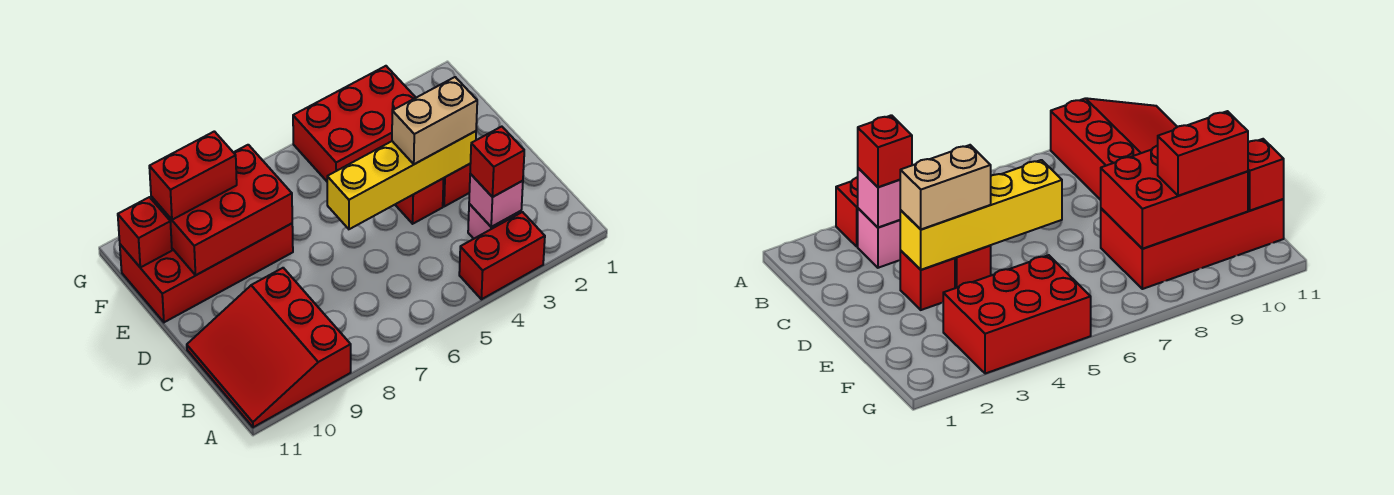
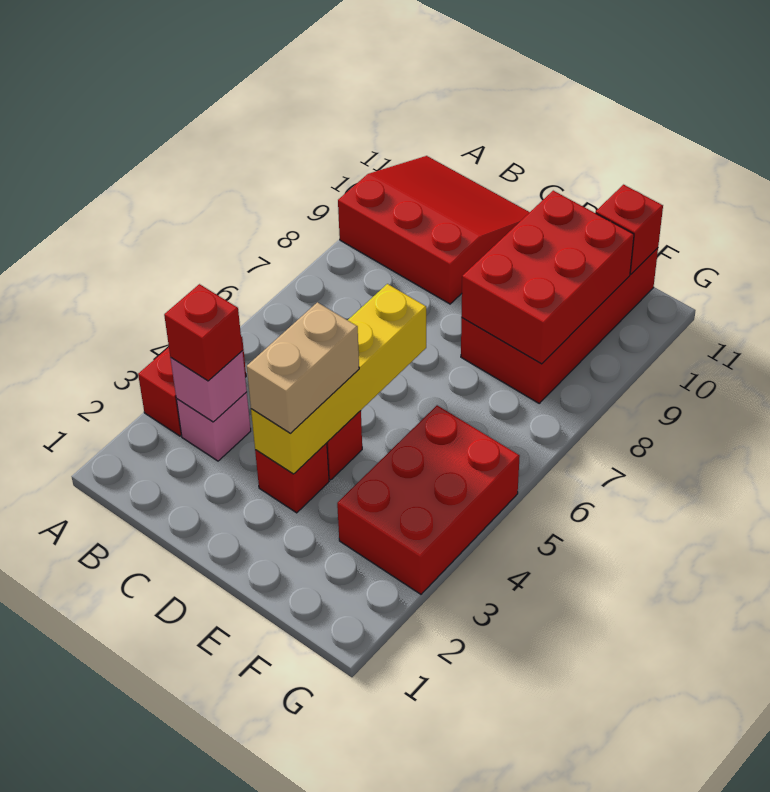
red brick F9:F10 level 3 -> none

